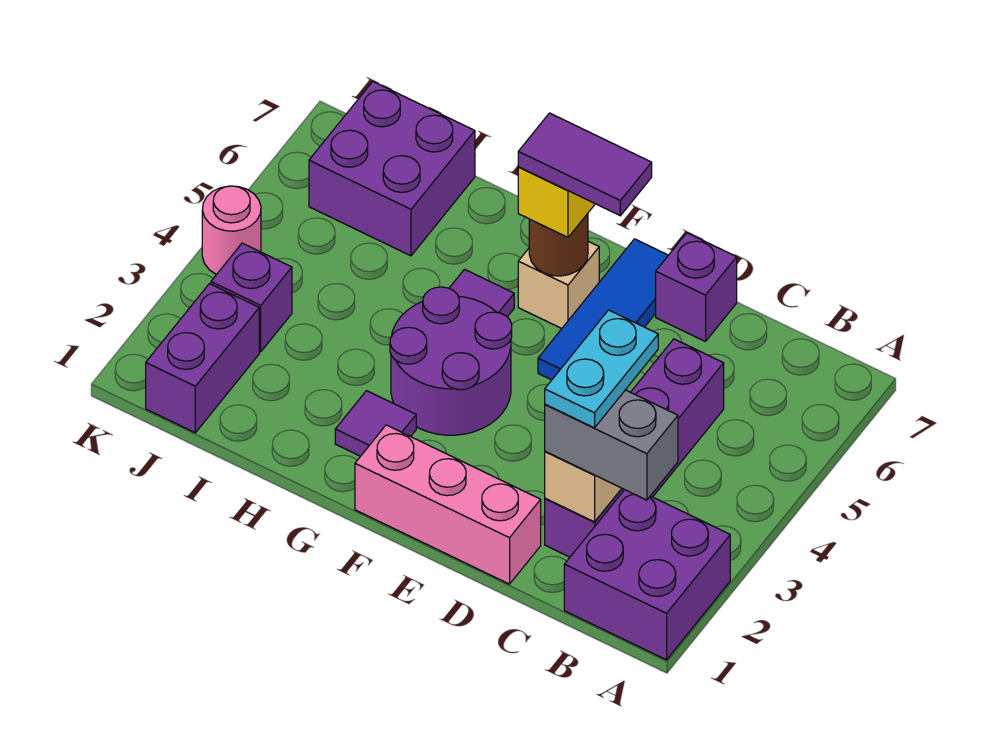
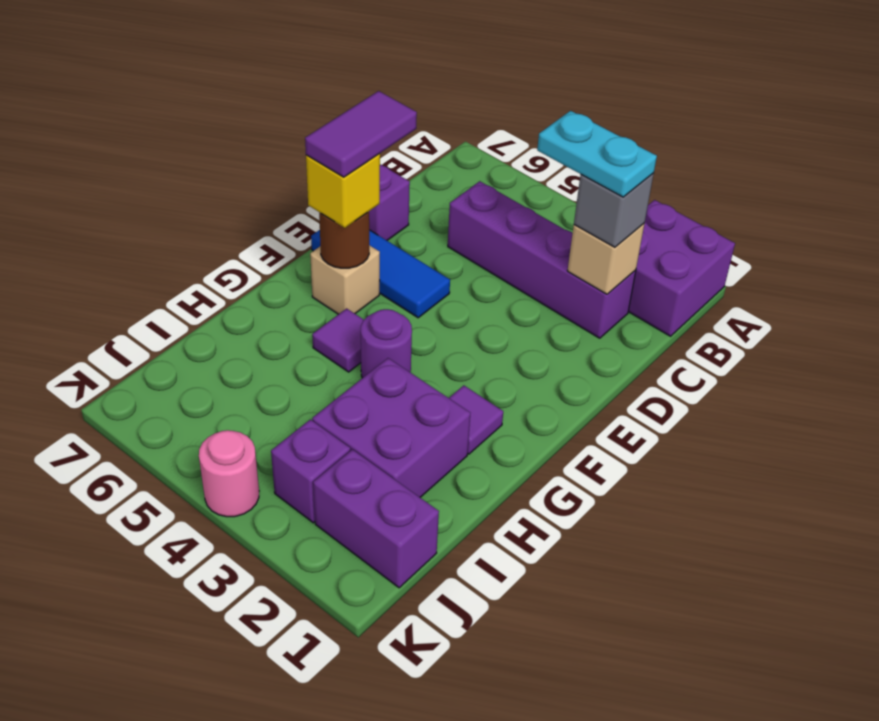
grey brick B2:C2 level 3 -> grey brick C2 level 3
pink brick D1:F1 level 1 -> none
purple round brick F3:G4 level 1 -> purple round brick G4 level 1
purple brick I6:J7 level 1 -> purple brick H2:I3 level 1

